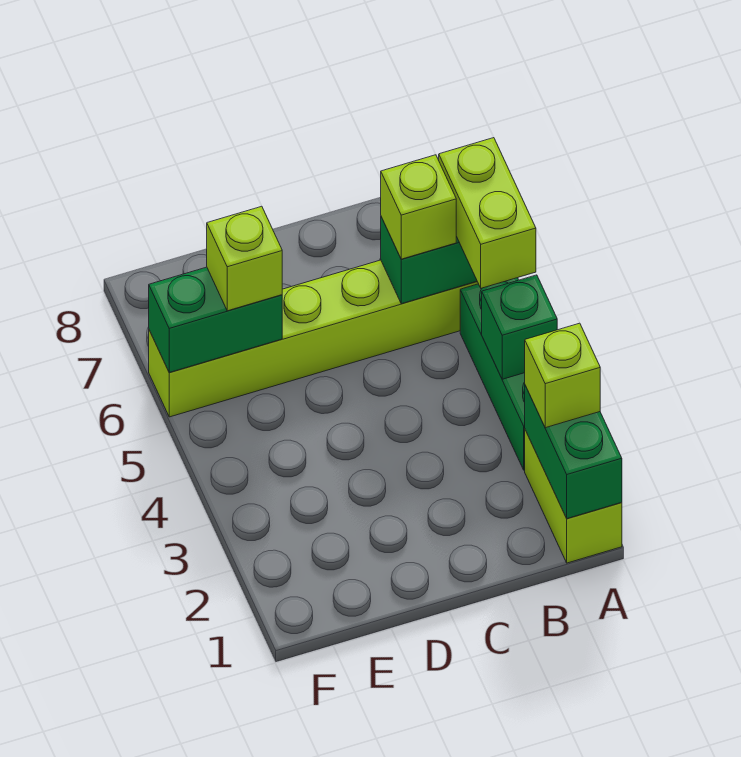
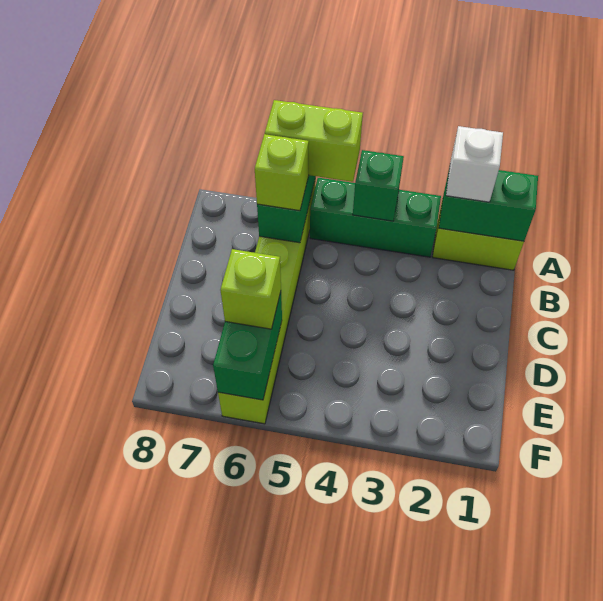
lime brick A2 level 3 -> white brick A2 level 3

